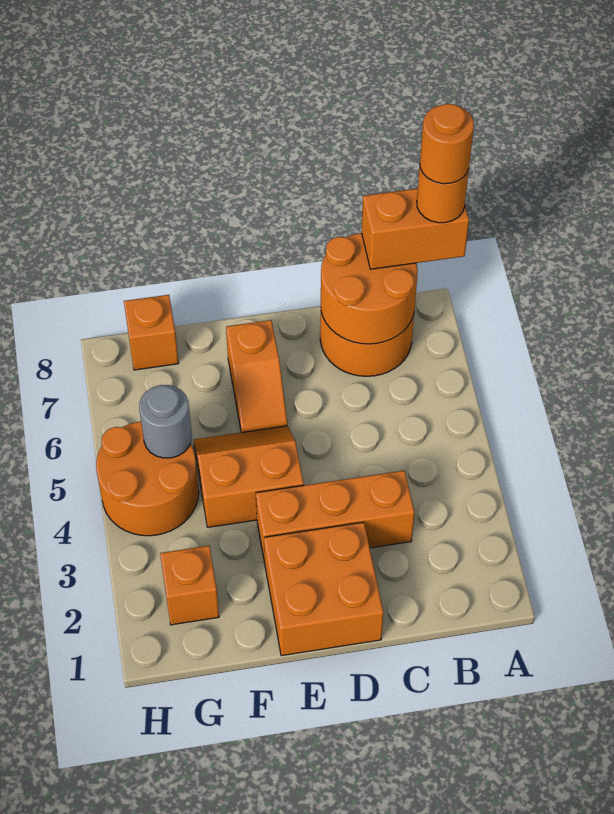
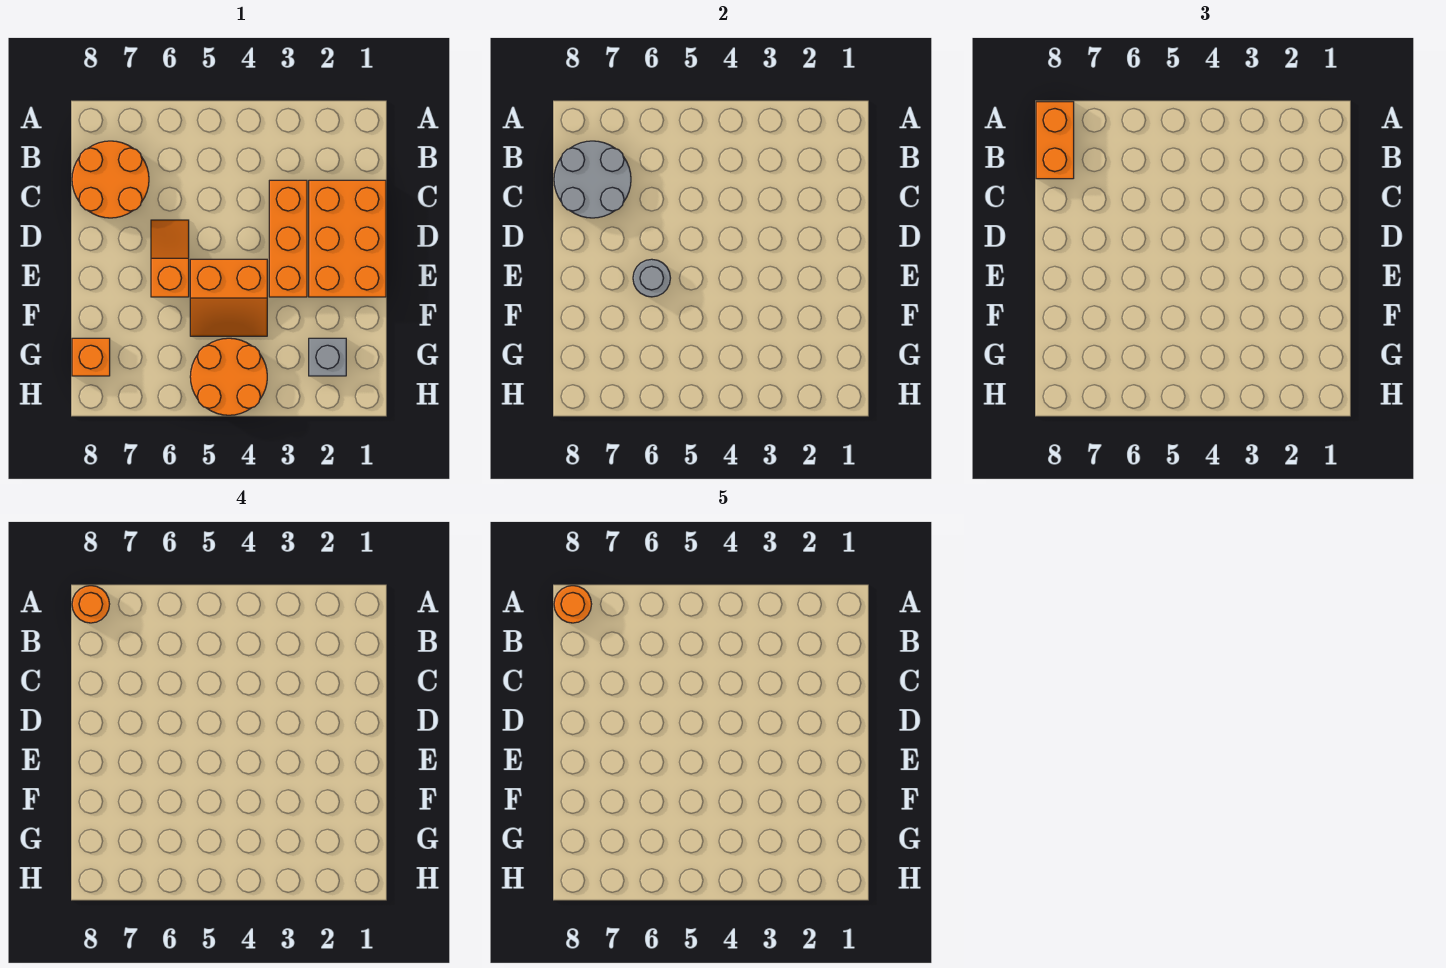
orange round brick B7:C8 level 2 -> grey round brick B7:C8 level 2
orange brick D1:E2 level 1 -> orange brick C1:E2 level 1
orange slope E4:F5 level 1 top 4 -> orange slope E4:F5 level 1 top E
orange slope E6:E7 level 1 top 7 -> orange slope D6:E6 level 1 top E
orange brick G2 level 1 -> grey brick G2 level 1
grey round brick G5 level 2 -> grey round brick E6 level 2

